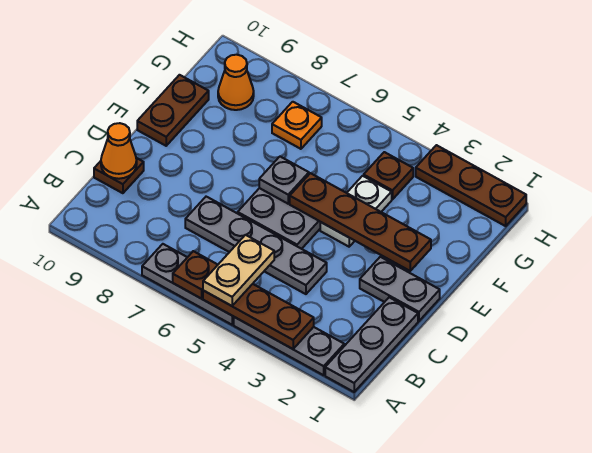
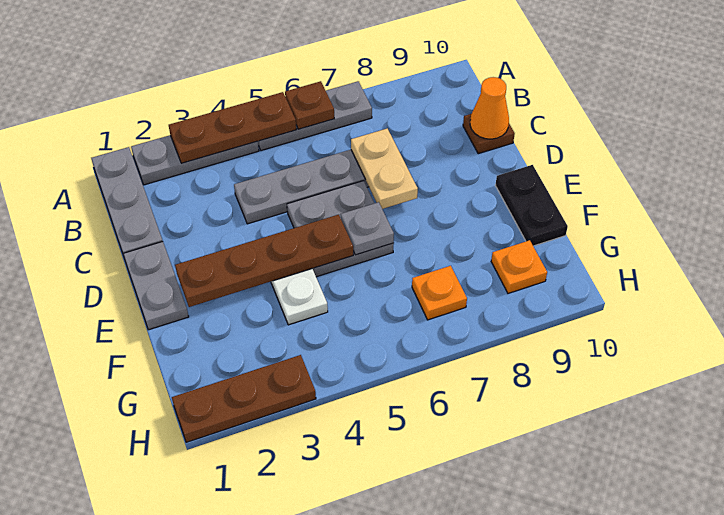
tan plate A5:B5 level 3 -> tan plate C7:D7 level 2
grey plate D1:D2 level 1 -> grey plate D1:E1 level 1
brown plate E10:F10 level 1 -> black plate E10:F10 level 1
brown plate G4 level 1 -> none
orange cone G9 level 1 -> orange plate G9 level 1

